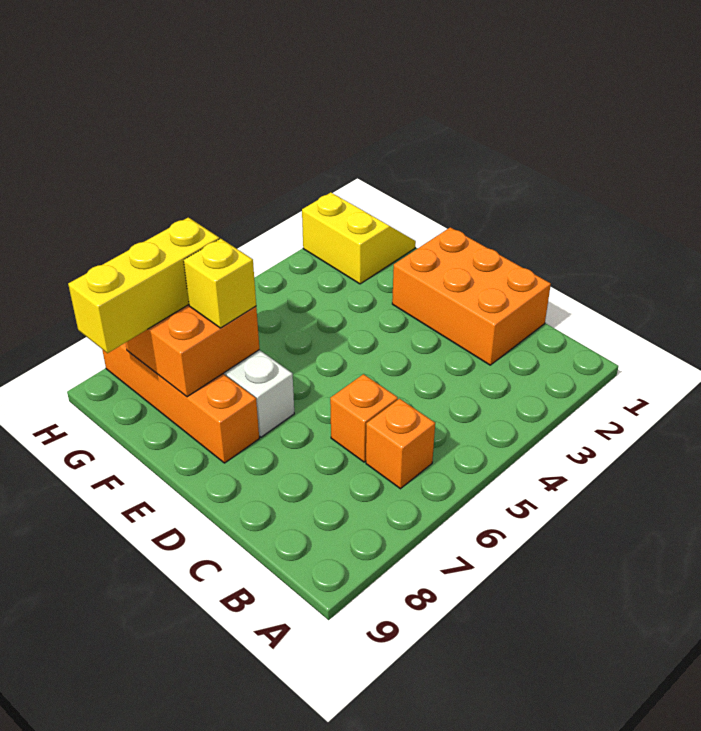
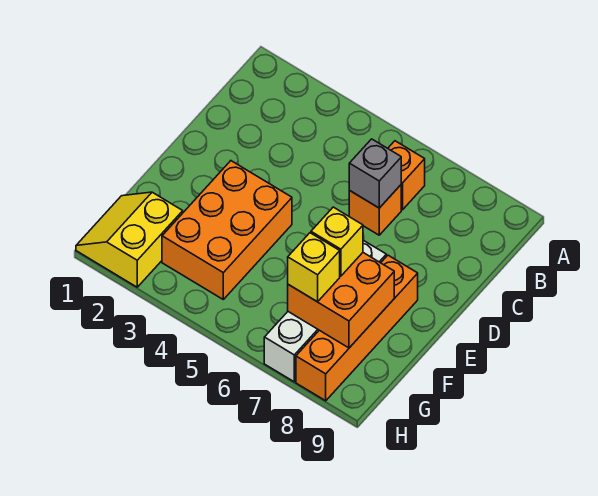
orange brick C1:E2 level 1 -> orange brick E3:G4 level 1
none -> grey brick C6 level 2
yellow brick G7:G9 level 3 -> yellow brick G7 level 3

